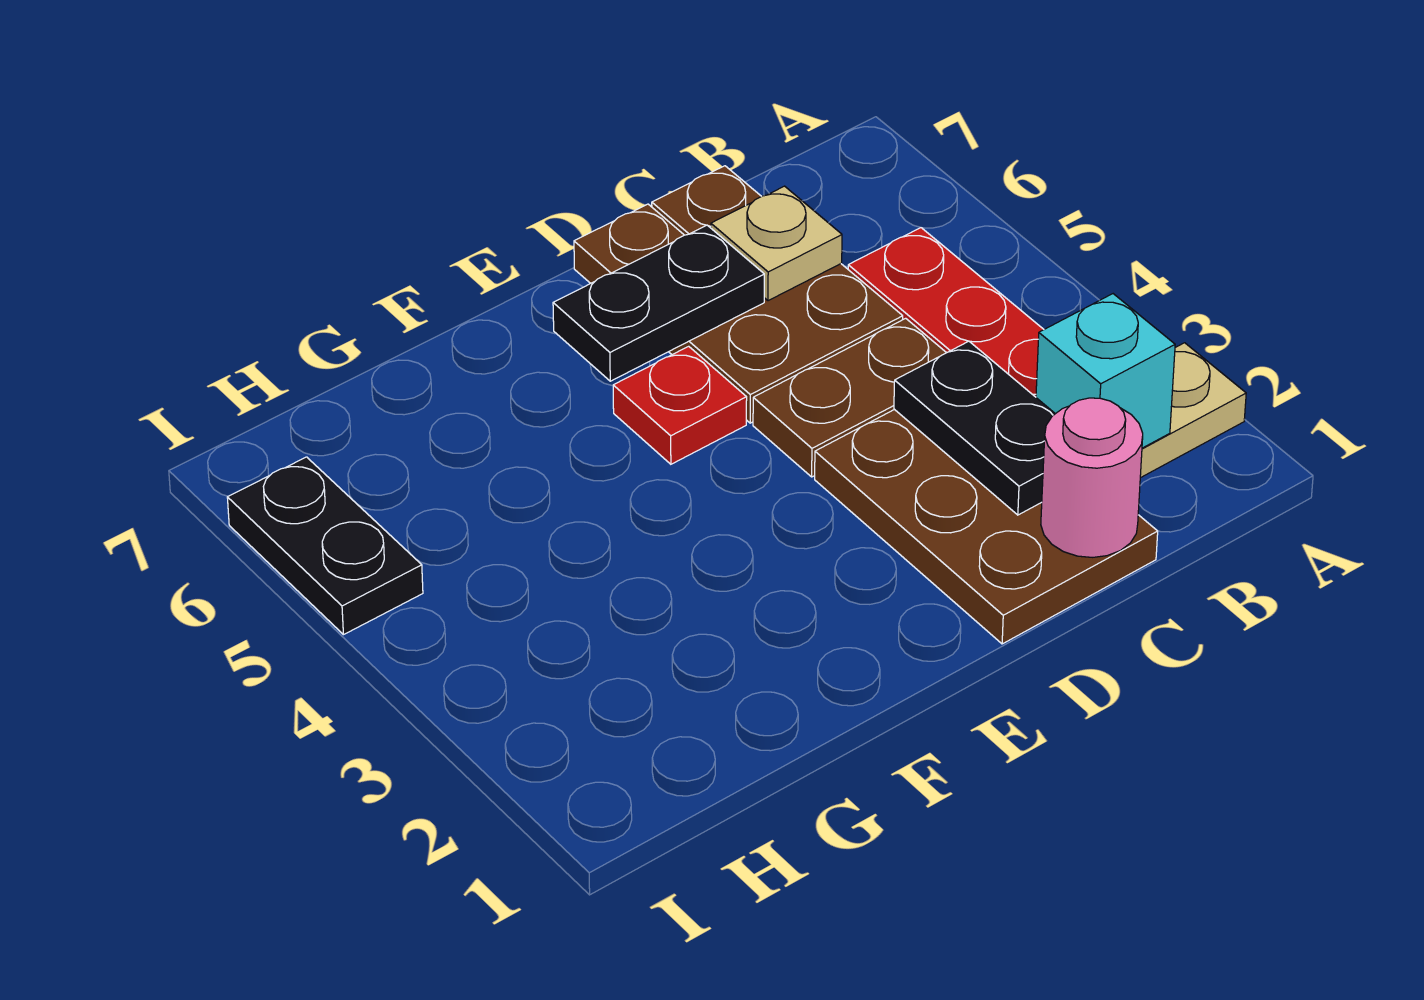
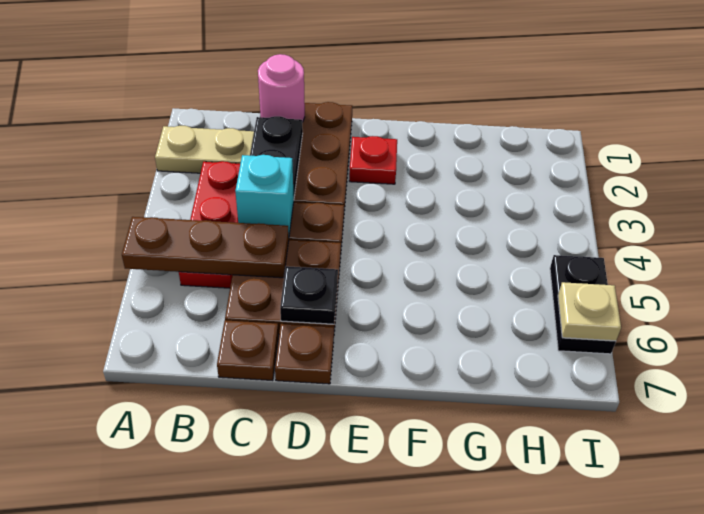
none -> brown plate A5:C5 level 2
cyan brick B2 level 2 -> cyan brick C4 level 2
tan plate C6 level 2 -> tan plate I6 level 2
black plate D6:E6 level 2 -> black plate D6 level 2
red plate E5 level 1 -> red plate E2 level 1

